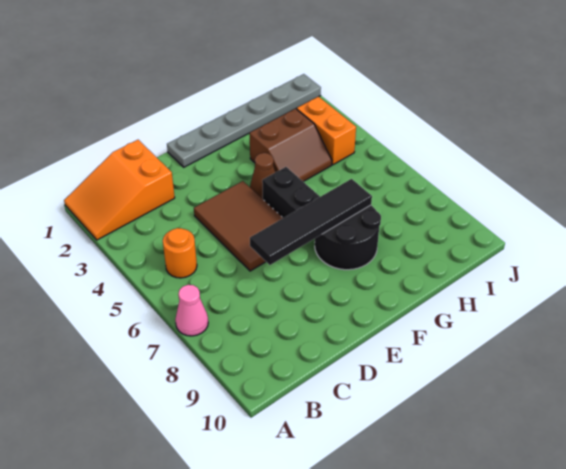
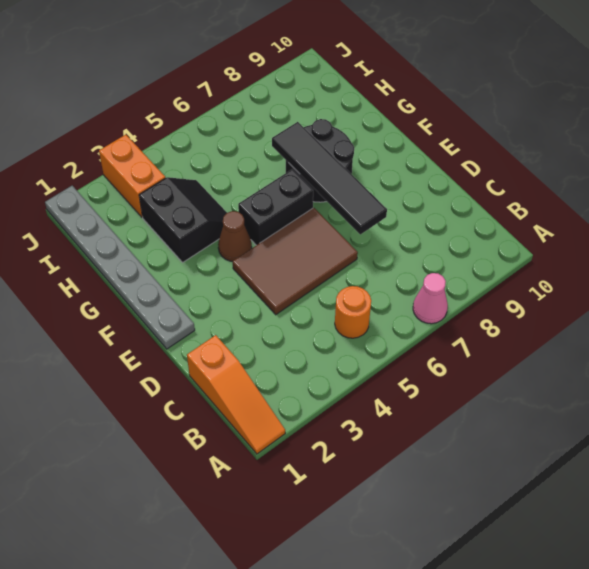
orange slope A1:C2 level 1 top C -> orange slope A1:C1 level 1 top C
brown slope G3:H4 level 1 top 3 -> black slope G3:H4 level 1 top 3
orange brick I3:I4 level 1 -> orange brick I3:J3 level 1

